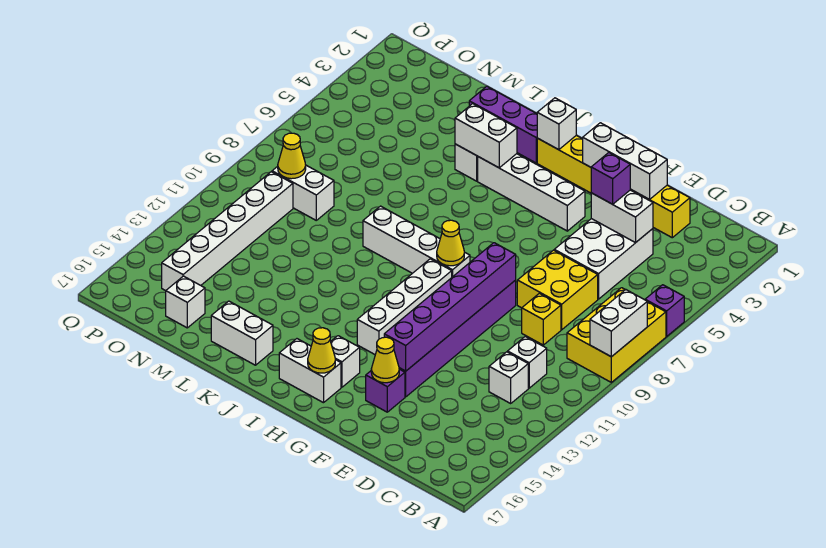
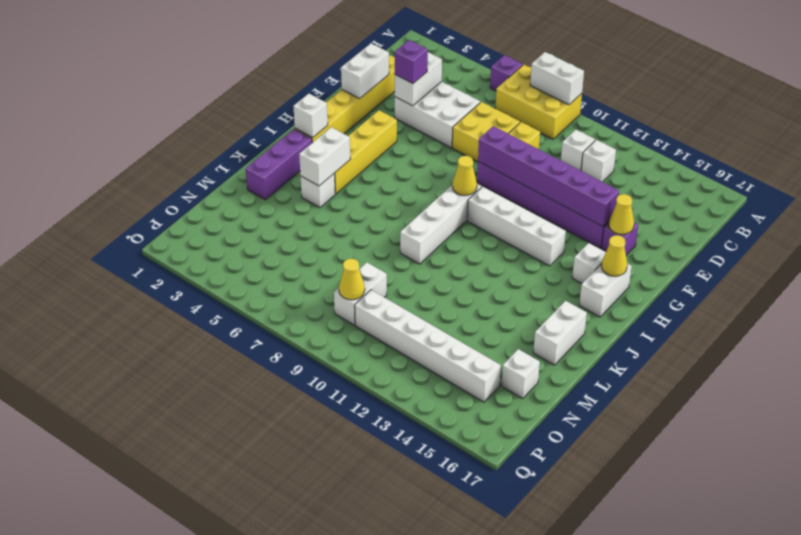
white brick E2:G2 level 2 -> white brick E2:F2 level 2
white brick G4:J4 level 1 -> yellow brick G4:J4 level 1

